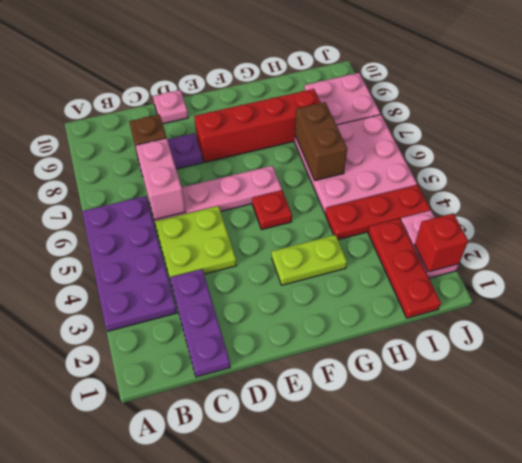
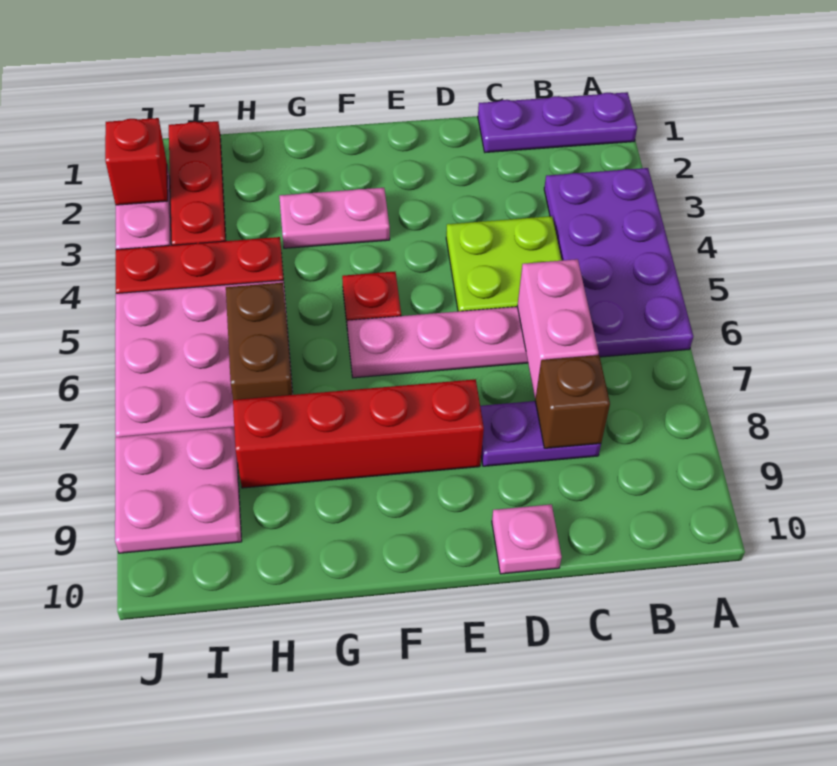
purple plate C1:C3 level 1 -> purple plate A1:C1 level 1
lime plate F3:G3 level 1 -> pink plate F3:G3 level 1

